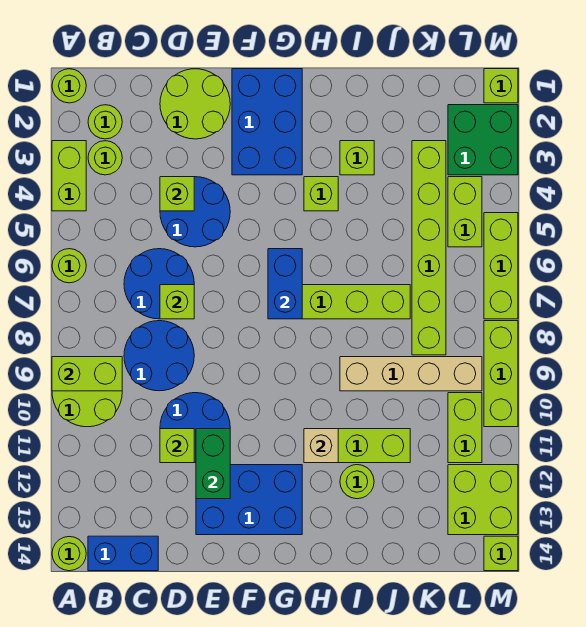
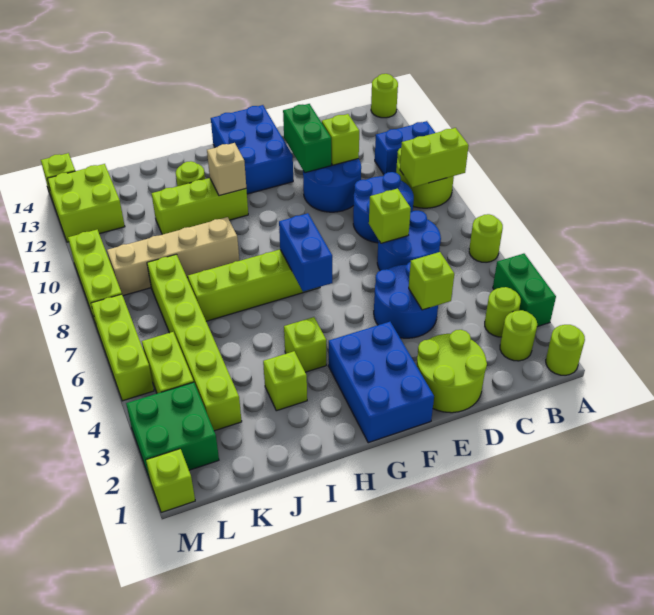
lime brick A3:A4 level 1 -> green brick A3:A4 level 1
blue brick B14:C14 level 1 -> blue brick A11:B11 level 1
blue brick E12:G13 level 1 -> blue brick F12:G14 level 1
lime brick L10:L11 level 1 -> none

